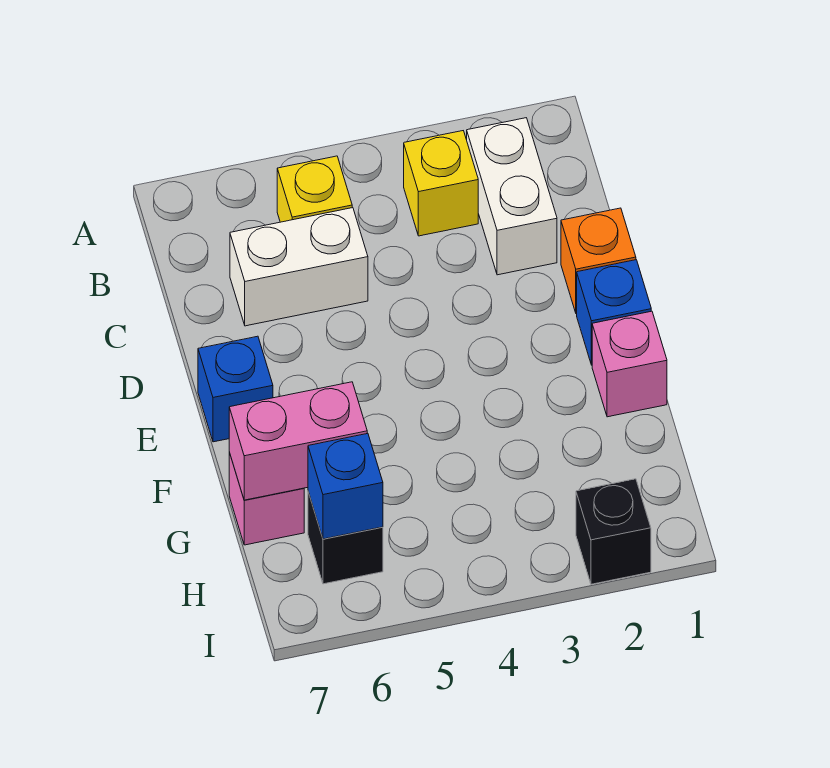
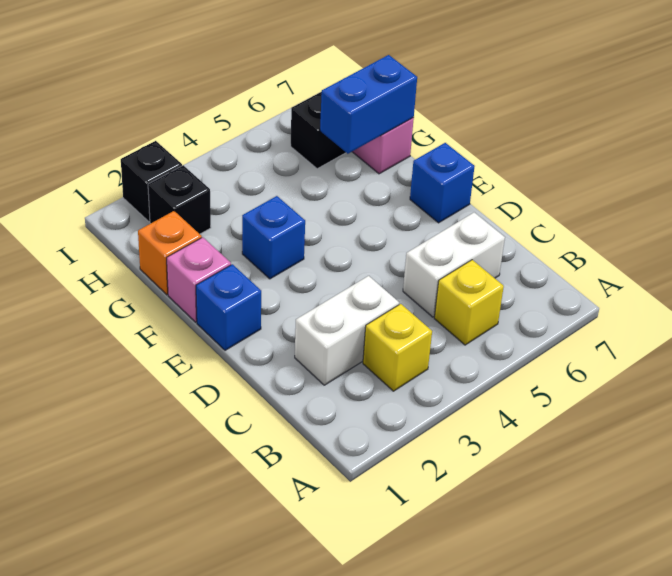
white brick B2:C2 level 1 -> white brick C2:C3 level 1
orange brick D1 level 1 -> orange brick G1 level 1
pink brick G6:G7 level 2 -> blue brick G6:G7 level 2
none -> black brick H2 level 1
blue brick H6 level 2 -> blue brick F3 level 1

